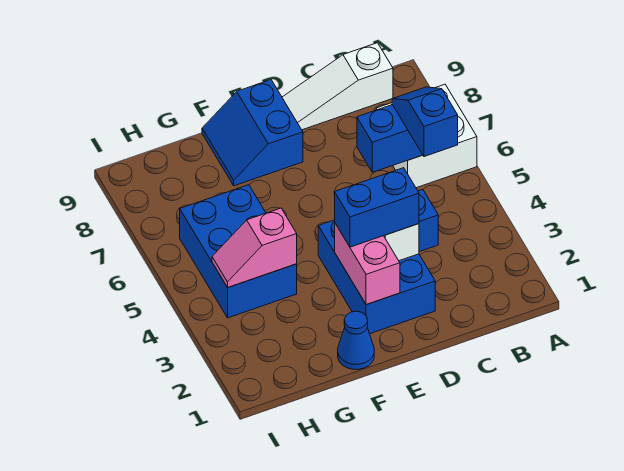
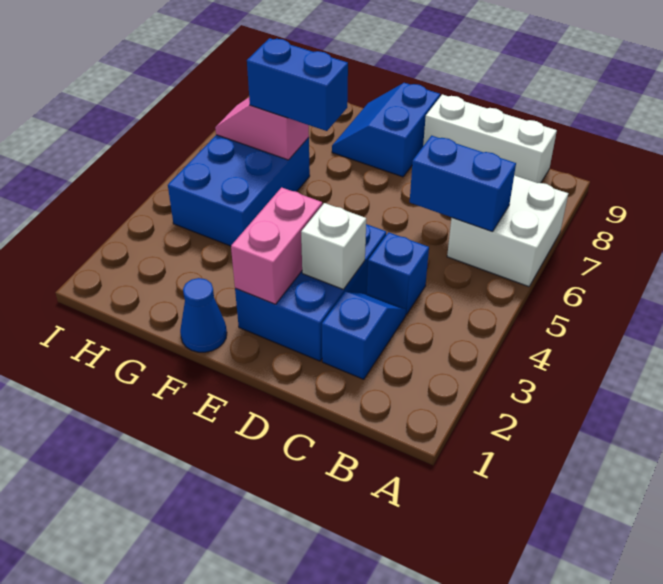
blue slope B5:B6 level 3 top 5 -> blue slope C2:C3 level 1 top 2
white slope B9:D9 level 1 top B -> white brick B9:D9 level 1
blue brick D3:E3 level 3 -> blue brick F6:G6 level 3
pink slope G4:H4 level 2 top G -> pink slope G6:H6 level 2 top G

